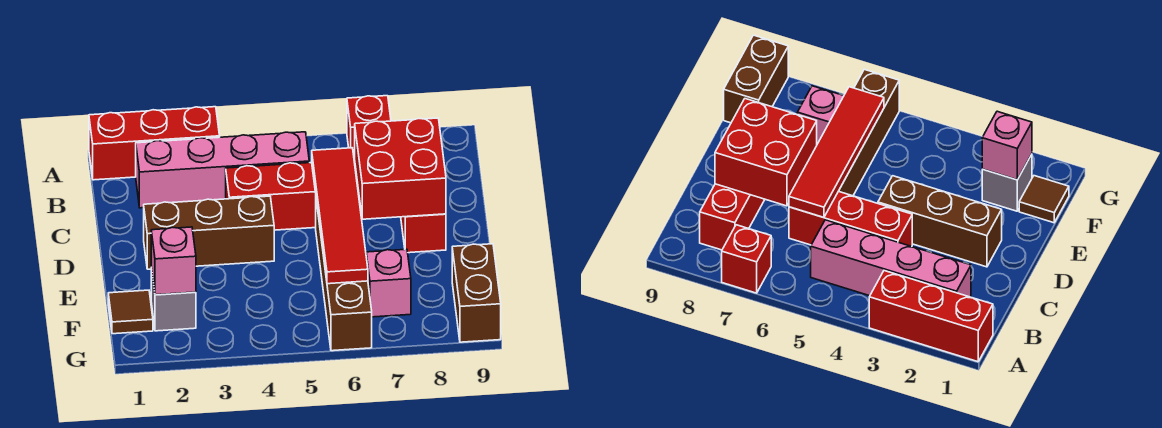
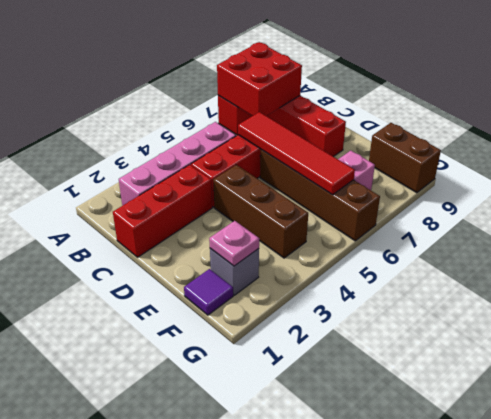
red brick A1:A3 level 1 -> red brick C1:C3 level 1
red brick C7:D8 level 2 -> red brick A7:B8 level 2
brown brick D2:D4 level 1 -> brown brick D4:F4 level 1
brown tile F1 level 1 -> purple tile F1 level 1
pink brick F2 level 2 -> pink plate F2 level 2

